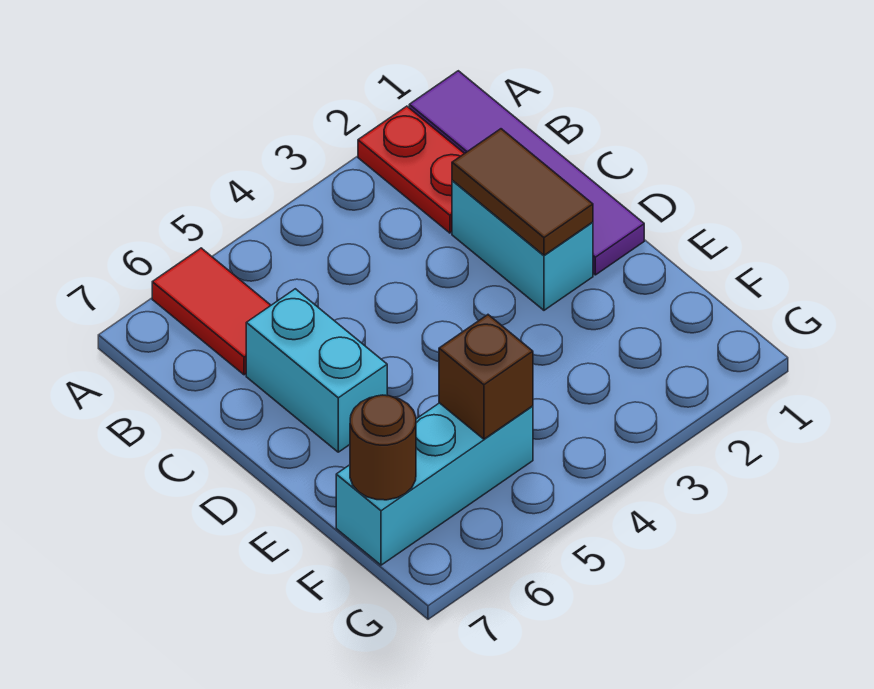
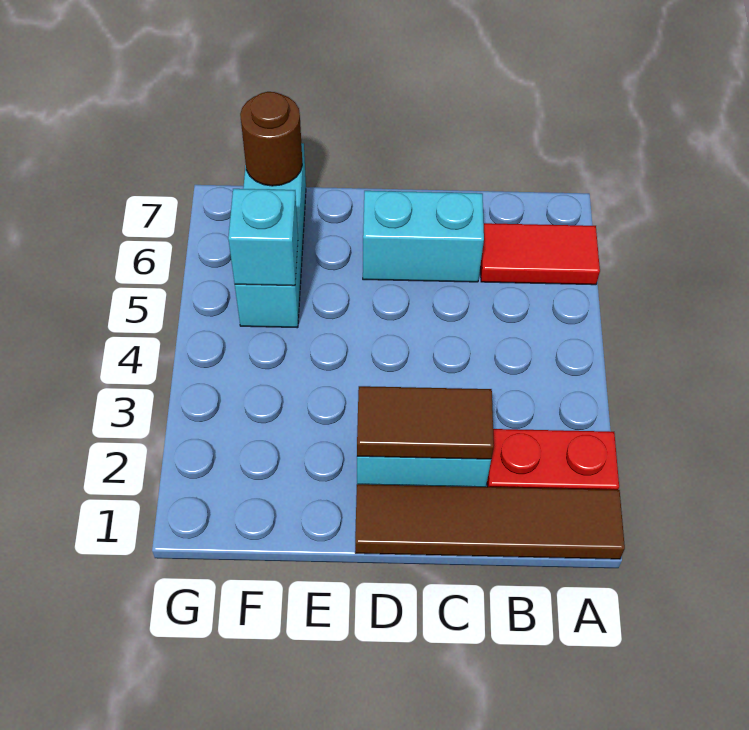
purple tile A1:D1 level 1 -> brown tile A1:D1 level 1
brown brick F5 level 2 -> cyan brick F5 level 2

